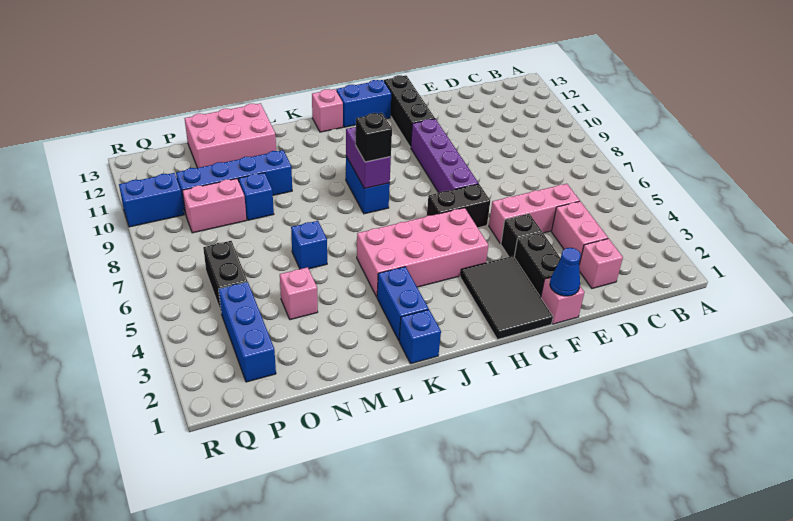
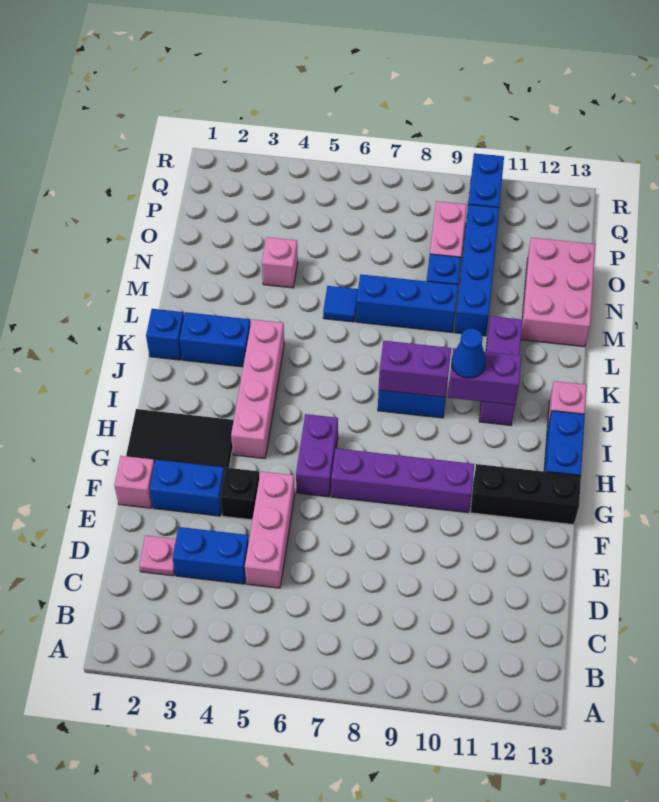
pink brick D2 level 1 -> pink plate D2 level 1
pink brick D3:D4 level 1 -> blue brick D3:D4 level 1
blue cone F1 level 2 -> blue cone J10 level 3
black brick F2:F3 level 1 -> blue brick F2:F3 level 1
black brick G6:H6 level 1 -> purple brick G6:H6 level 1
pink brick H4:K5 level 1 -> pink brick H4:K4 level 1
black brick J8 level 3 -> none
none -> purple brick J10:J11 level 2
none -> purple brick J11:L11 level 1
blue brick M6 level 1 -> blue tile M6 level 1
blue brick P2:P4 level 1 -> blue brick M7:M9 level 1
black brick P5:P6 level 1 -> none

